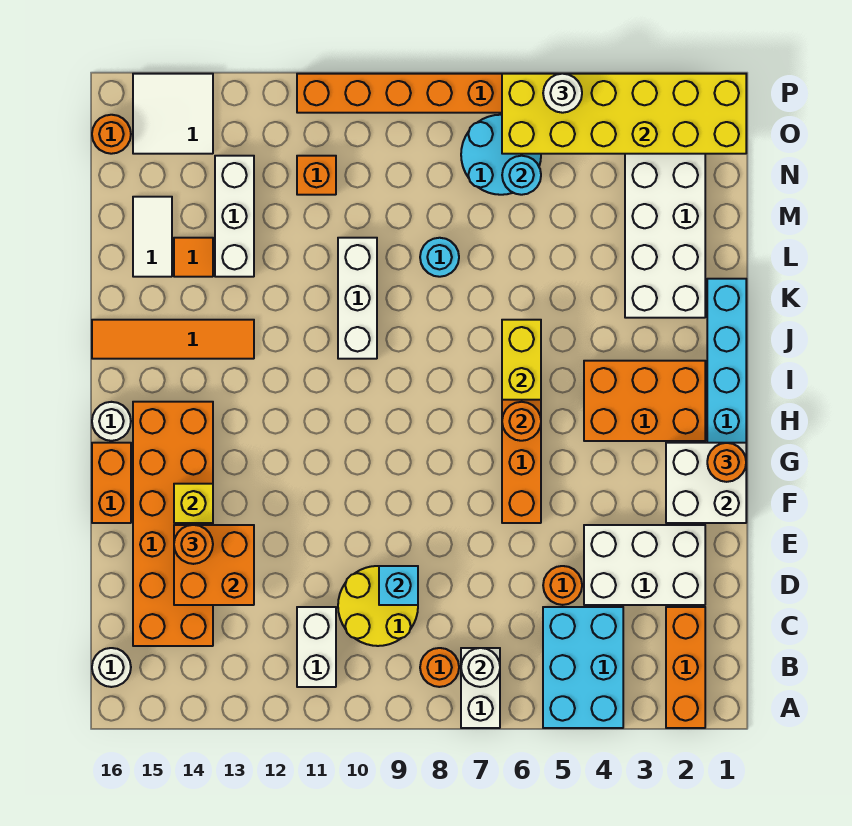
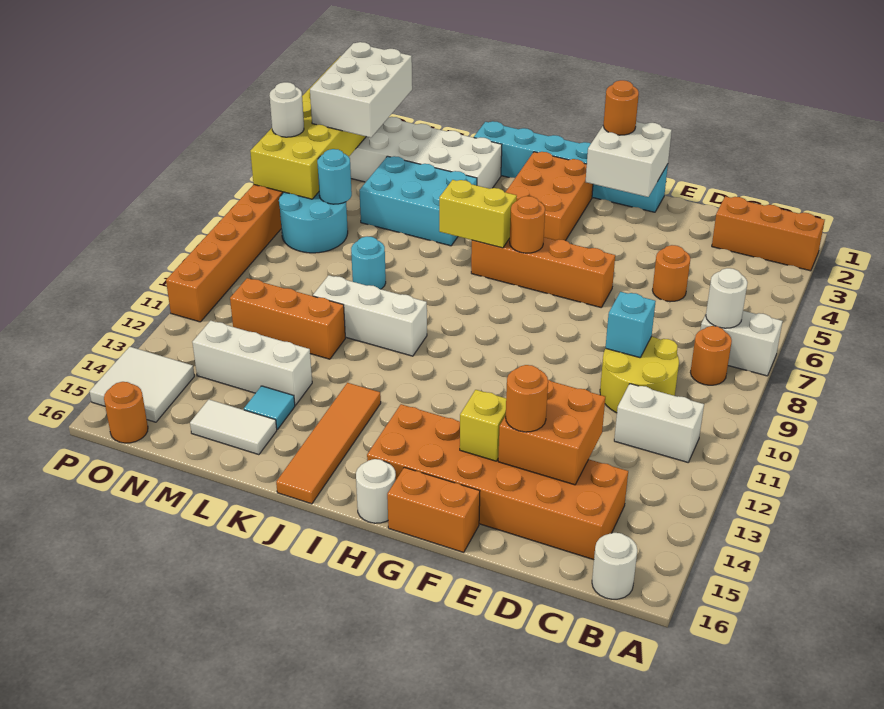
cyan brick A4:C5 level 1 -> cyan brick K4:M5 level 1
white brick D2:E4 level 1 -> white brick N2:O4 level 3
orange tile L14 level 1 -> cyan tile L14 level 1
orange brick N11 level 1 -> orange brick L11:N11 level 1

